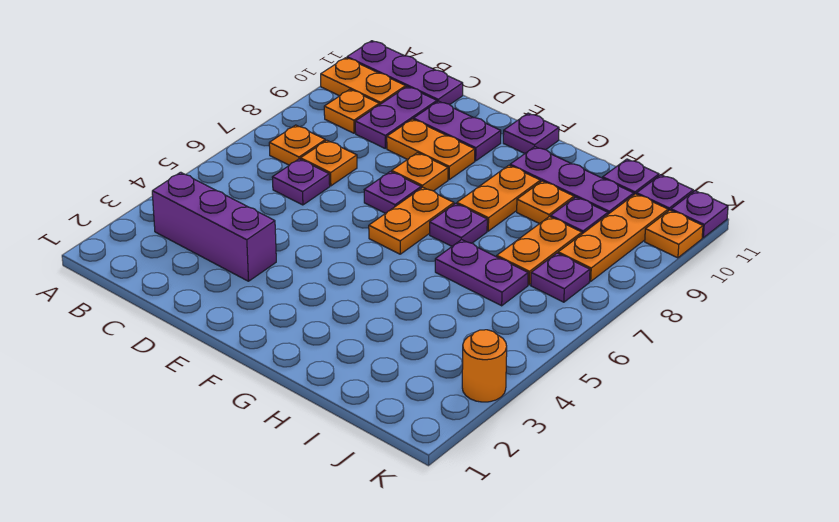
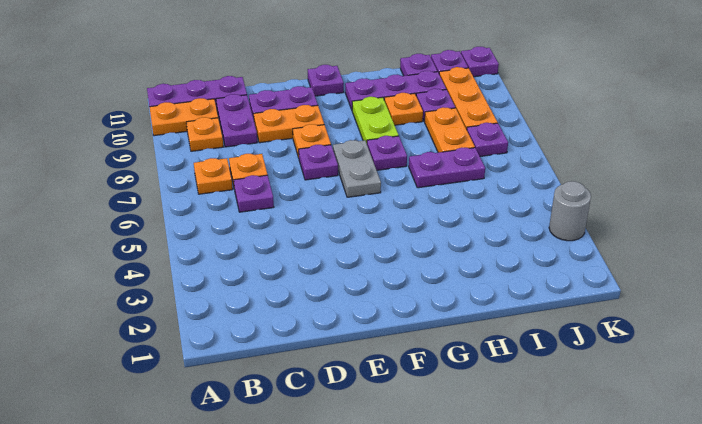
purple brick B3:D3 level 1 -> none
orange plate F6:F7 level 1 -> grey plate F6:F7 level 1
orange plate G8:G9 level 1 -> lime plate G8:G9 level 1
orange round brick K3 level 1 -> grey round brick K3 level 1
orange plate K10 level 1 -> none

